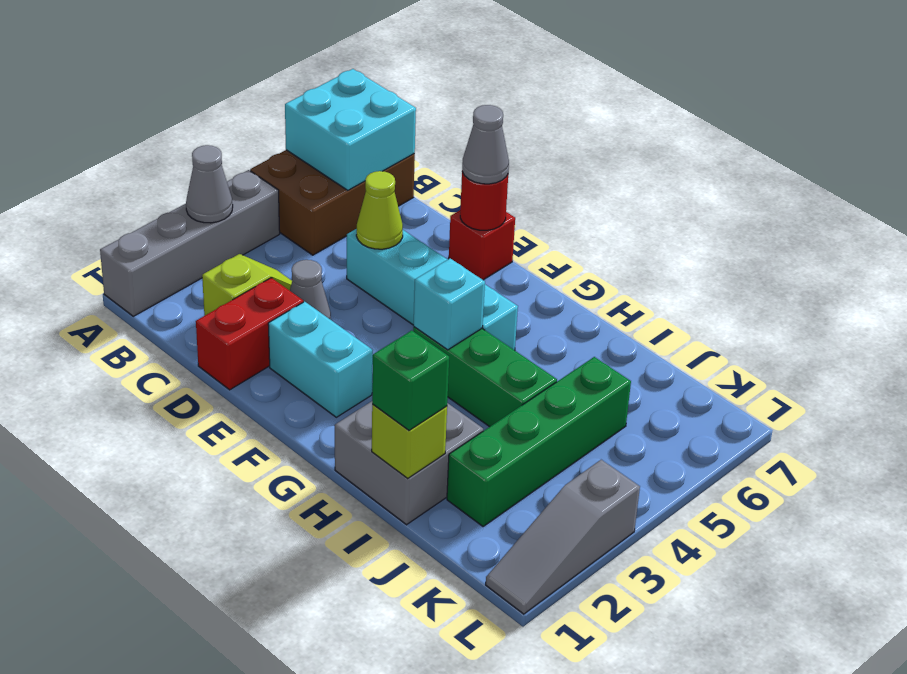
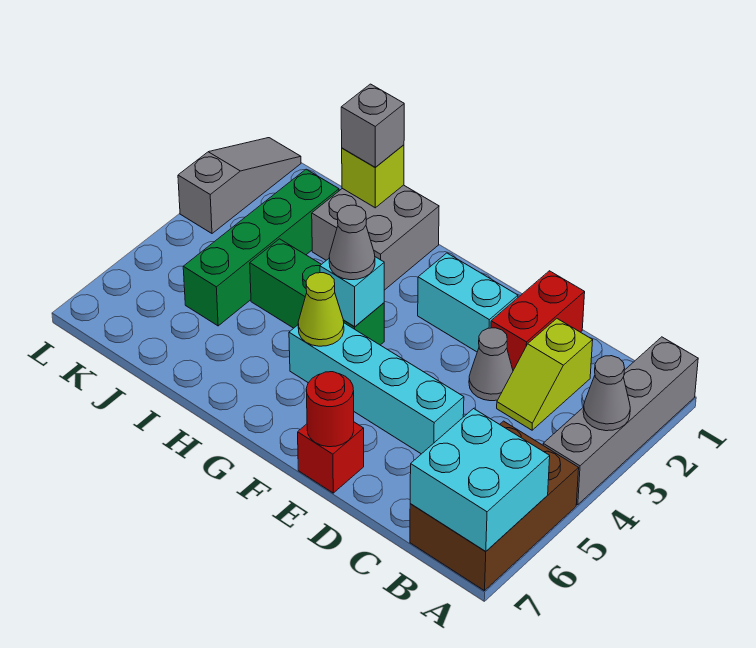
lime cone D5 level 2 -> lime cone G5 level 2
grey cone E7 level 3 -> grey cone G4 level 3
green brick I1 level 3 -> grey brick I1 level 3

